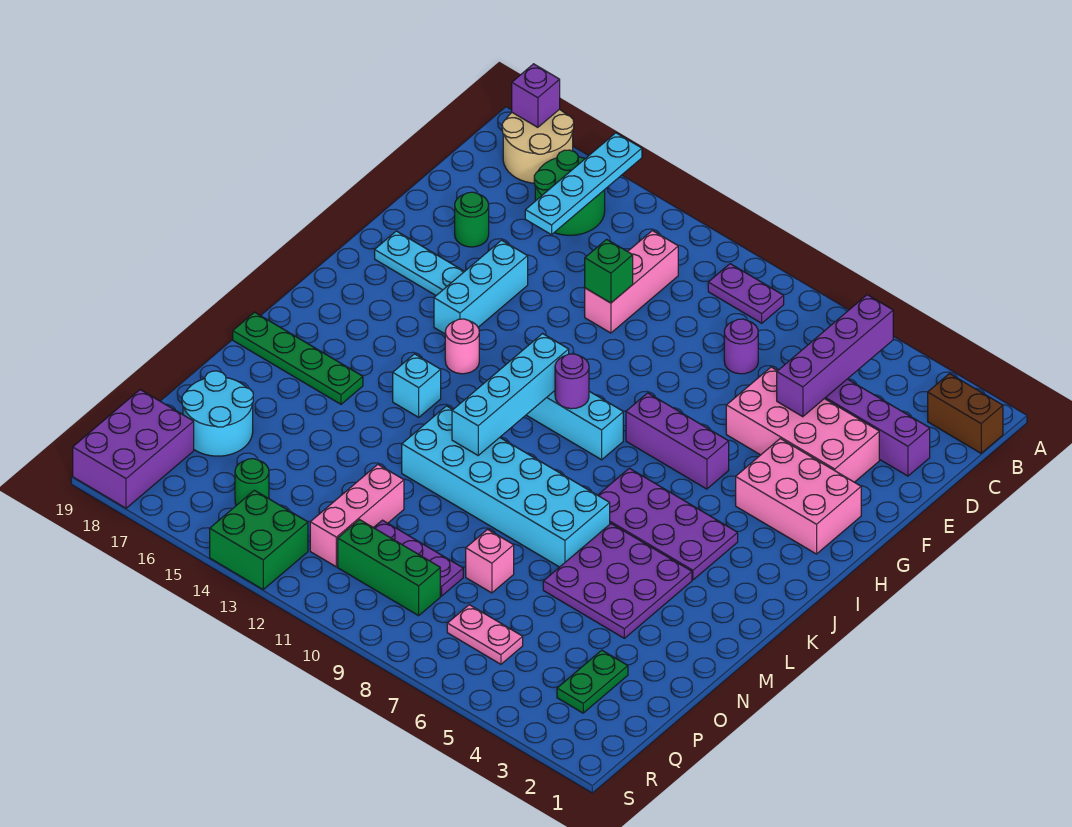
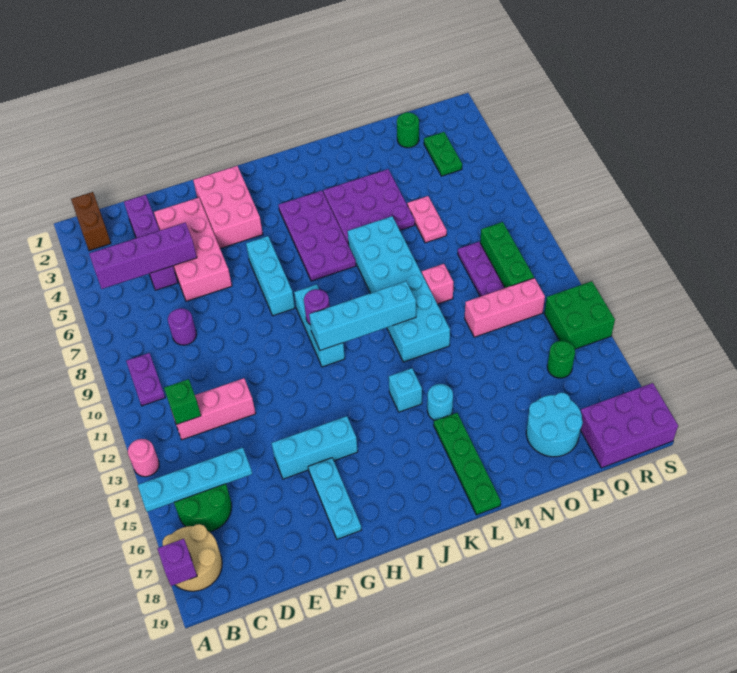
green brick E12 level 2 -> green brick C12 level 2
green round brick E17 level 1 -> green round brick P2 level 1
purple brick H6:H8 level 1 -> cyan brick H6:H8 level 1
pink round brick I14 level 1 -> pink round brick A13 level 1
none -> cyan round brick L15 level 1
pink brick O8 level 1 -> pink brick N10 level 1
green plate P3:Q3 level 1 -> green plate Q3:Q4 level 1
pink plate Q6:Q7 level 1 -> pink plate O6:O7 level 1

